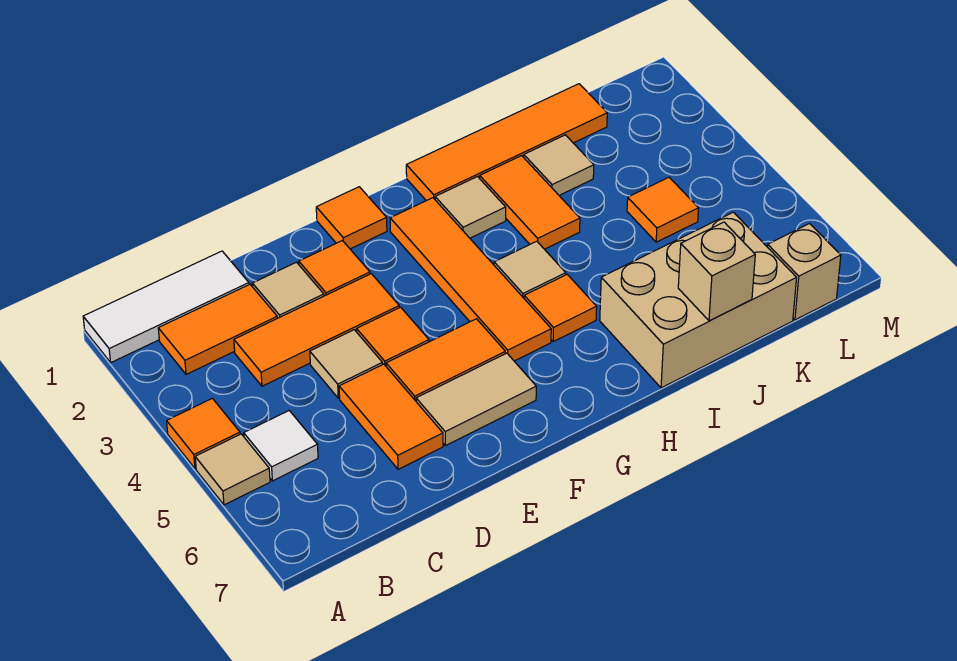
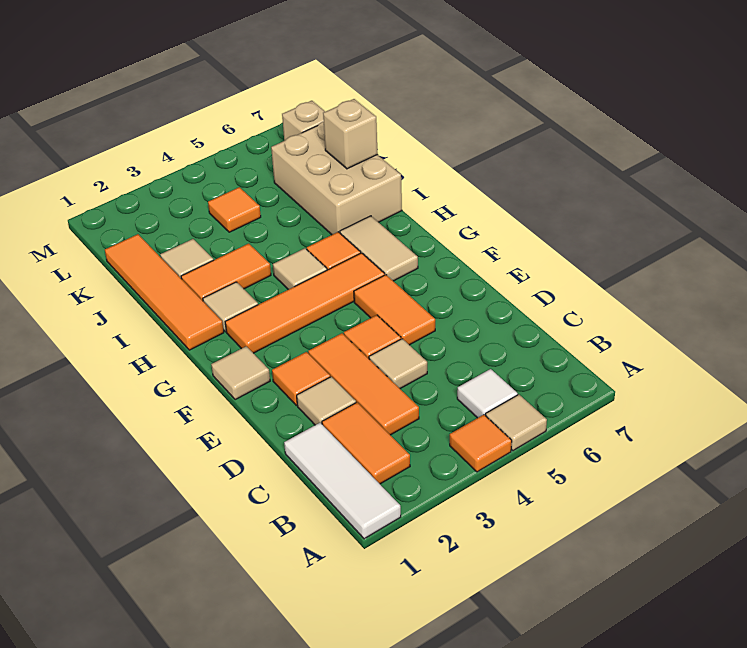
orange tile D5:D6 level 1 -> none
tan tile E6:F6 level 1 -> tan tile G6:H6 level 1
orange tile F1 level 1 -> tan tile F1 level 1

